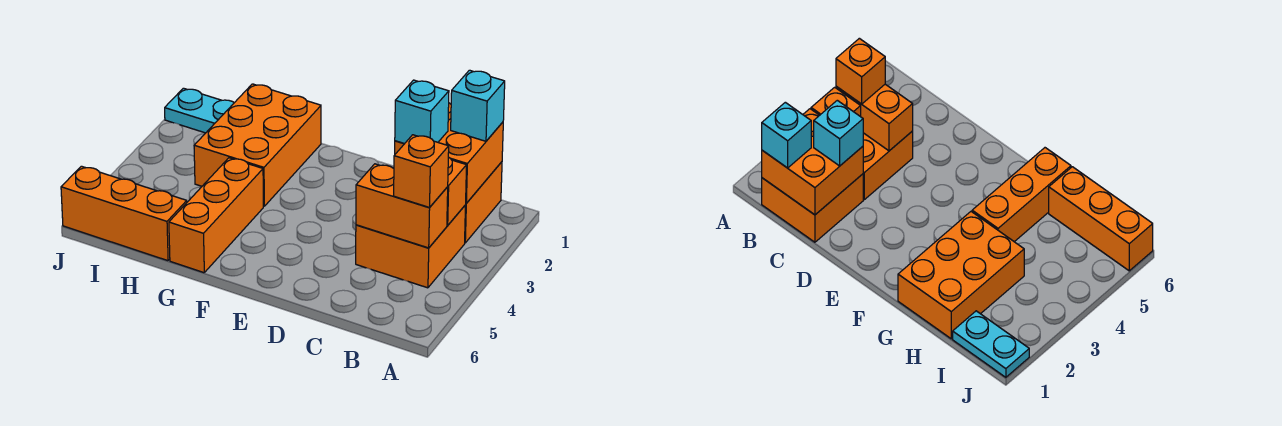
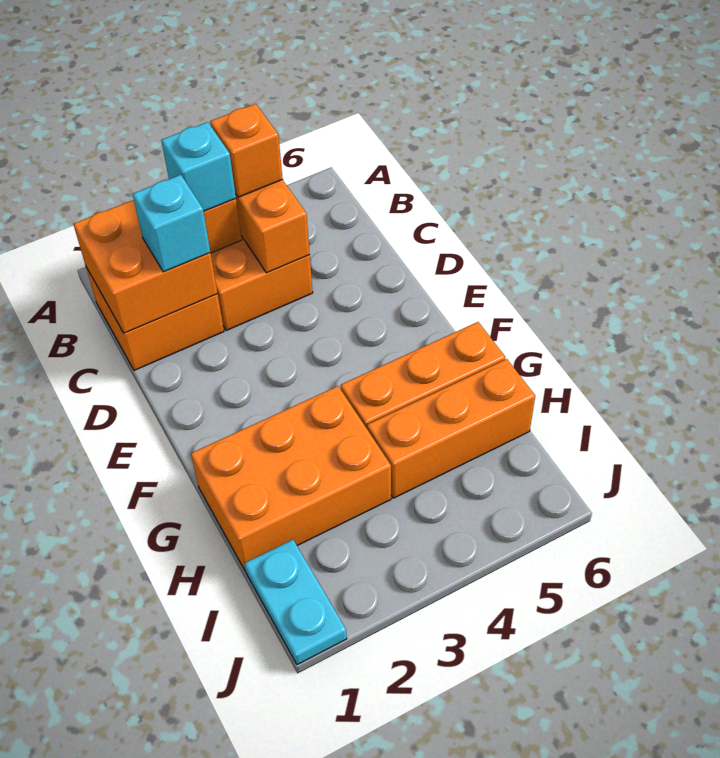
cyan brick B1 level 3 -> cyan brick B3 level 3
orange brick H6:J6 level 1 -> orange brick H4:H6 level 1

